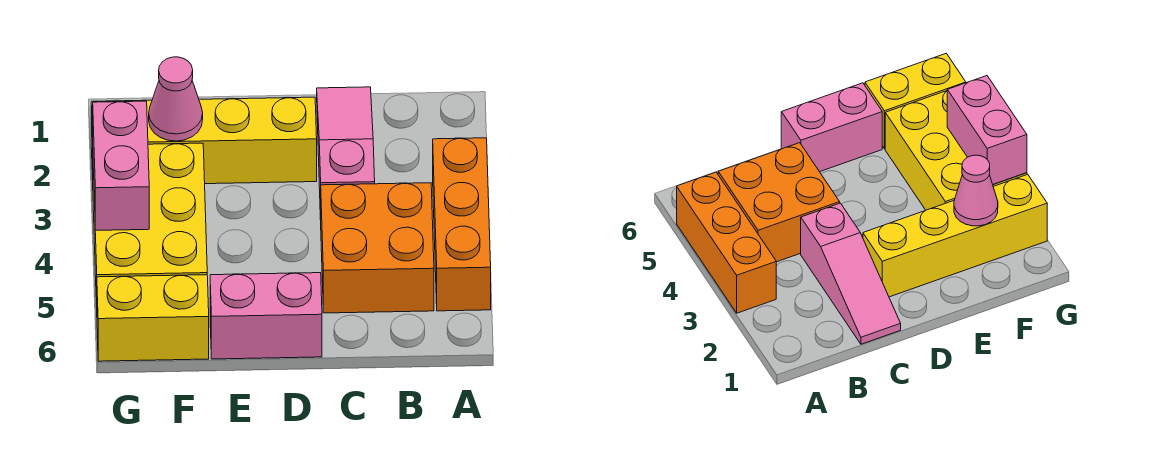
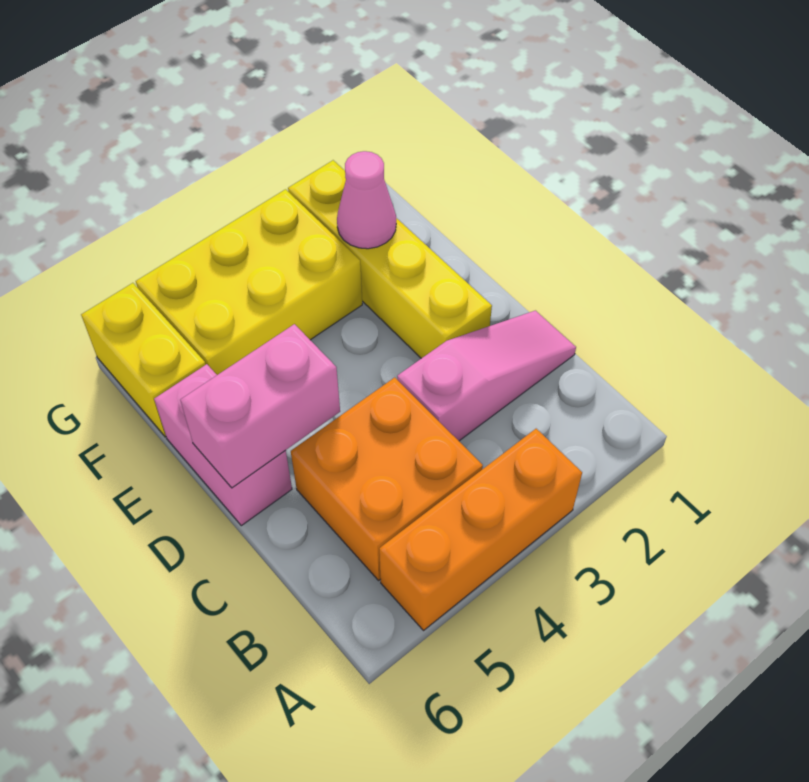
pink brick G3:G4 level 2 -> pink brick D5:D6 level 2

